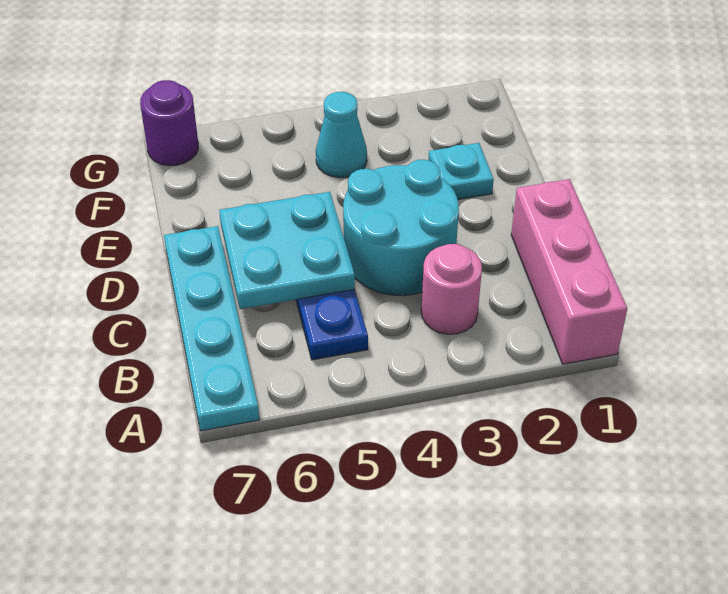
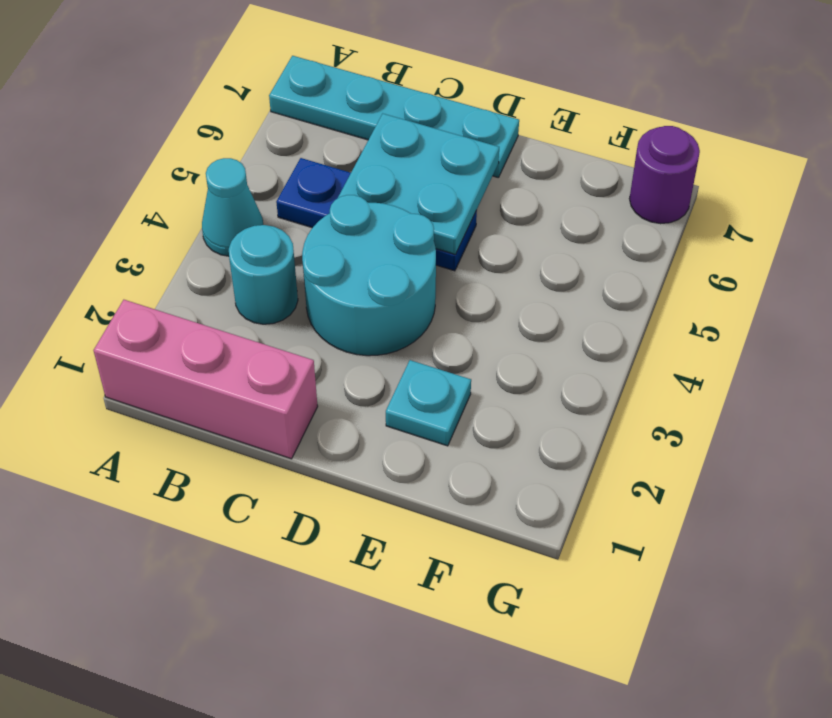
pink round brick B3 level 1 -> cyan round brick B3 level 1
cyan cone F4 level 1 -> cyan cone A4 level 1

